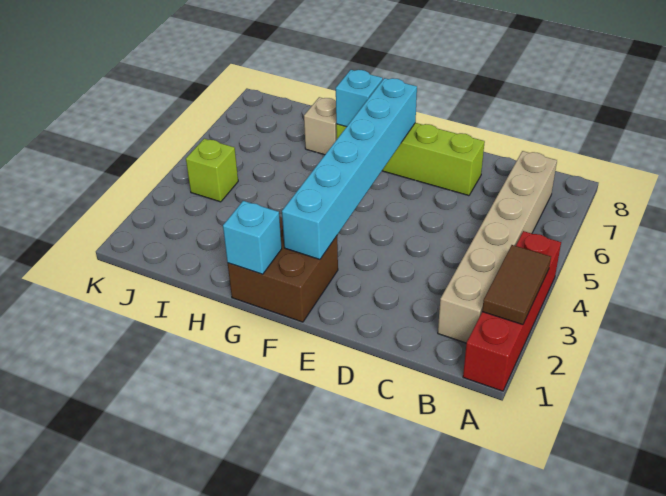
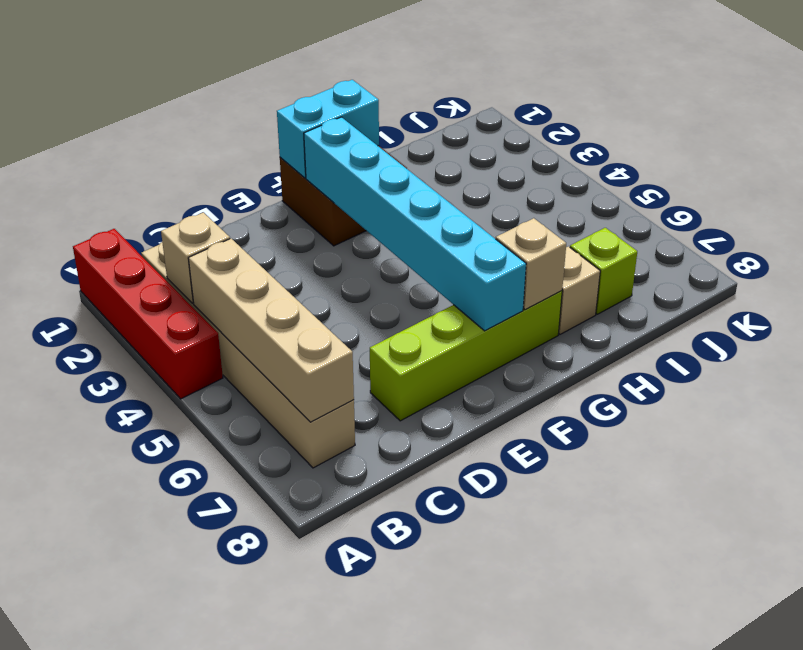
brown tile A2:A3 level 2 -> none
none -> tan brick B3 level 2
none -> tan brick B4:B7 level 2
cyan brick G1 level 2 -> cyan brick F1:G1 level 2
cyan brick G7 level 2 -> tan brick G7 level 2
lime brick J4 level 1 -> lime brick I7 level 1

